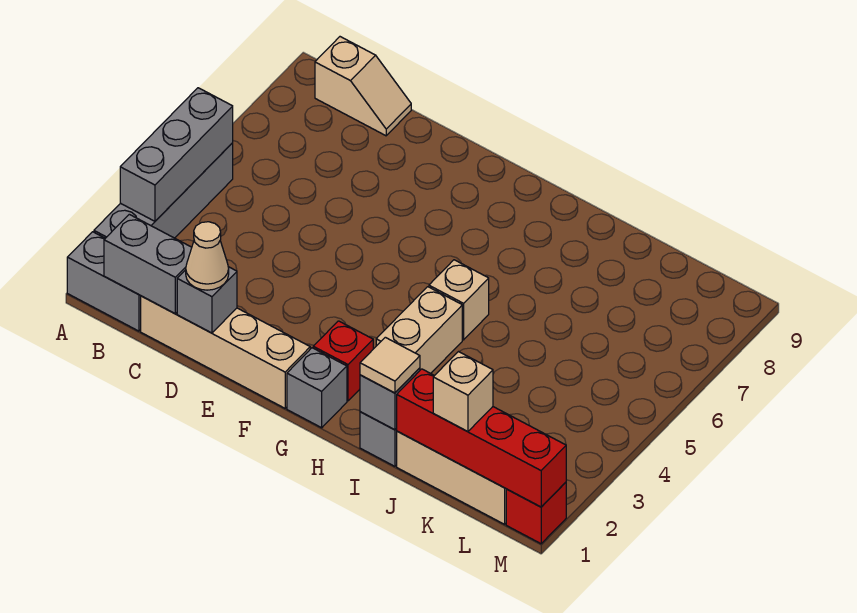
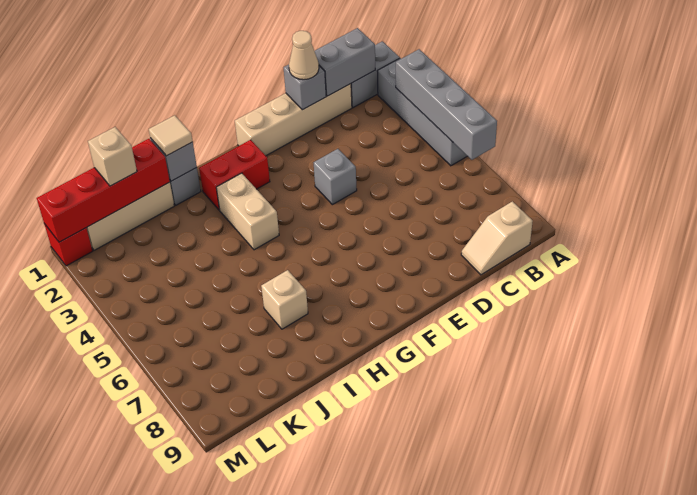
grey brick A3:A5 level 2 -> grey brick A3:A6 level 2
grey brick G1 level 1 -> grey brick E4 level 1
red brick G2 level 1 -> red brick G2:H2 level 1
tan brick H5 level 1 -> tan brick I7 level 1

